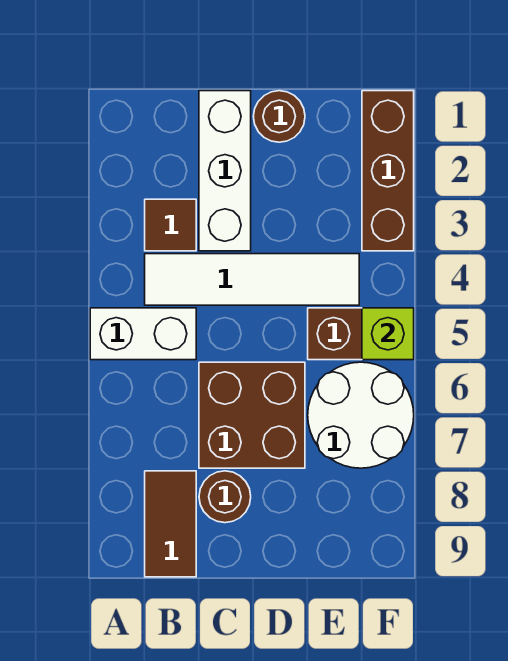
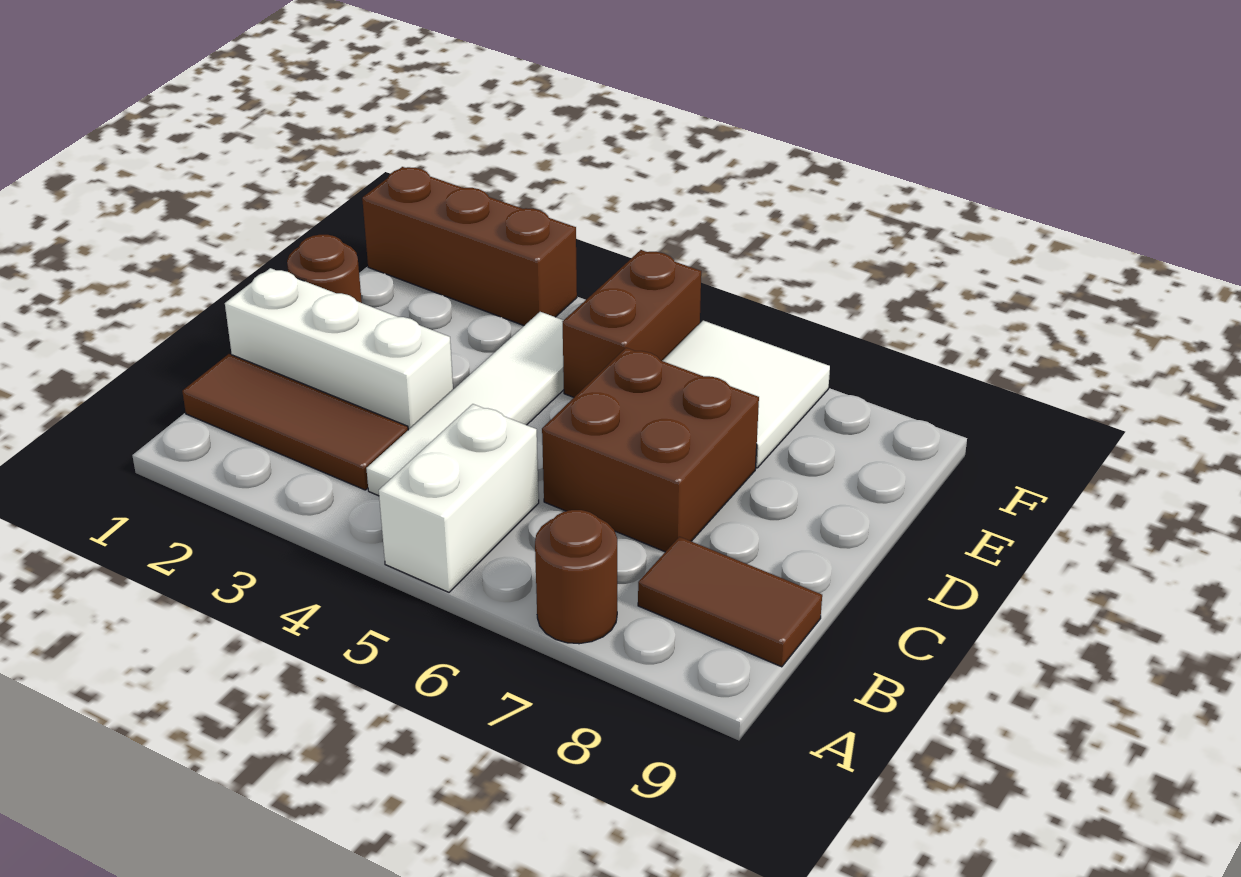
brown tile B3 level 1 -> brown tile B1:B3 level 1
brown round brick C8 level 1 -> brown round brick A7 level 1
white round brick E6:F7 level 1 -> white tile E6:F7 level 1
lime brick F5 level 2 -> none

